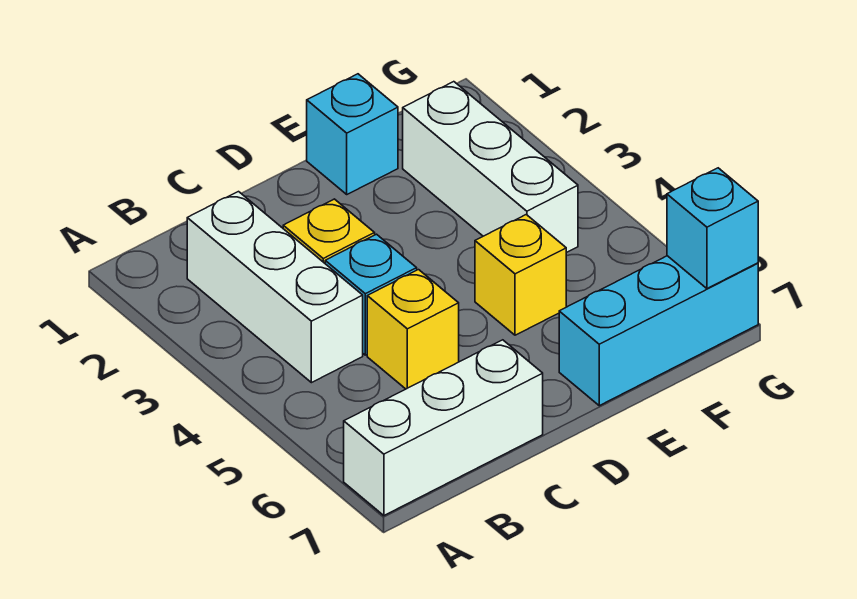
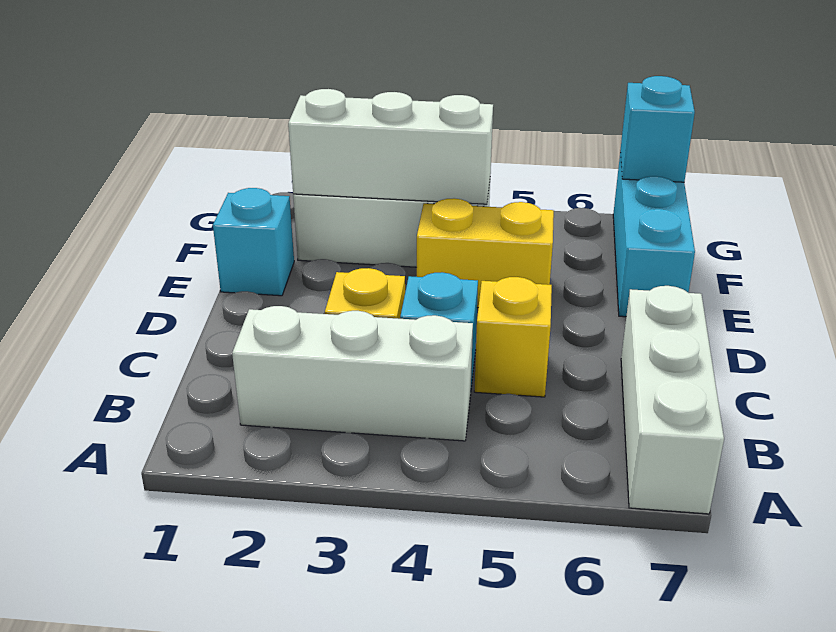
yellow brick E5 level 1 -> yellow brick E4:E5 level 1
none -> white brick F2:F4 level 2

